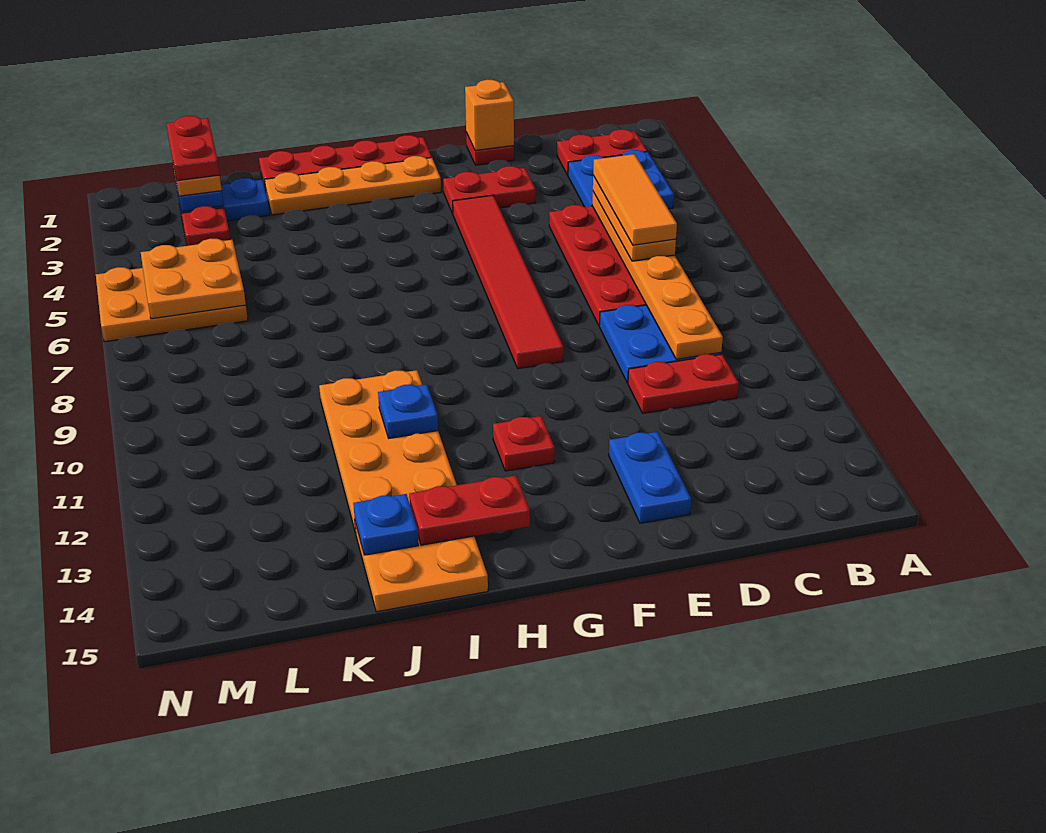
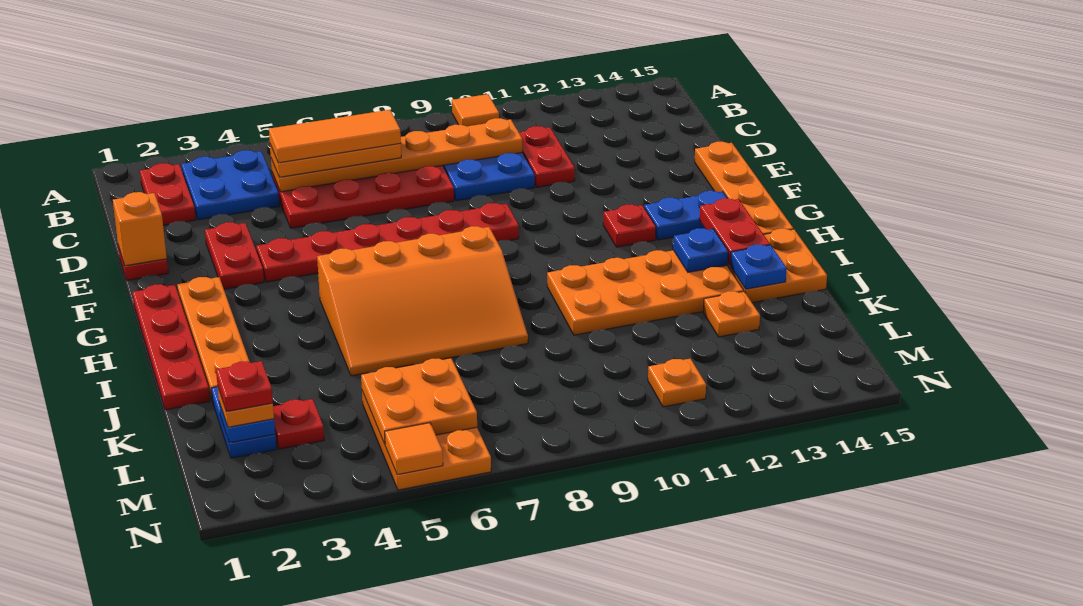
none -> orange tile A10 level 1
blue plate E13:E14 level 1 -> blue plate G13:G14 level 1
none -> orange plate E15:H15 level 1
red tile F4:F9 level 1 -> red plate F4:F9 level 1
none -> orange slope H5:J8 level 1 top H
blue plate I11 level 2 -> blue plate I13 level 2
none -> orange plate K13 level 1
red plate L1:L2 level 4 -> red plate L2 level 4
none -> orange plate M11 level 1
none -> orange tile N5 level 2

